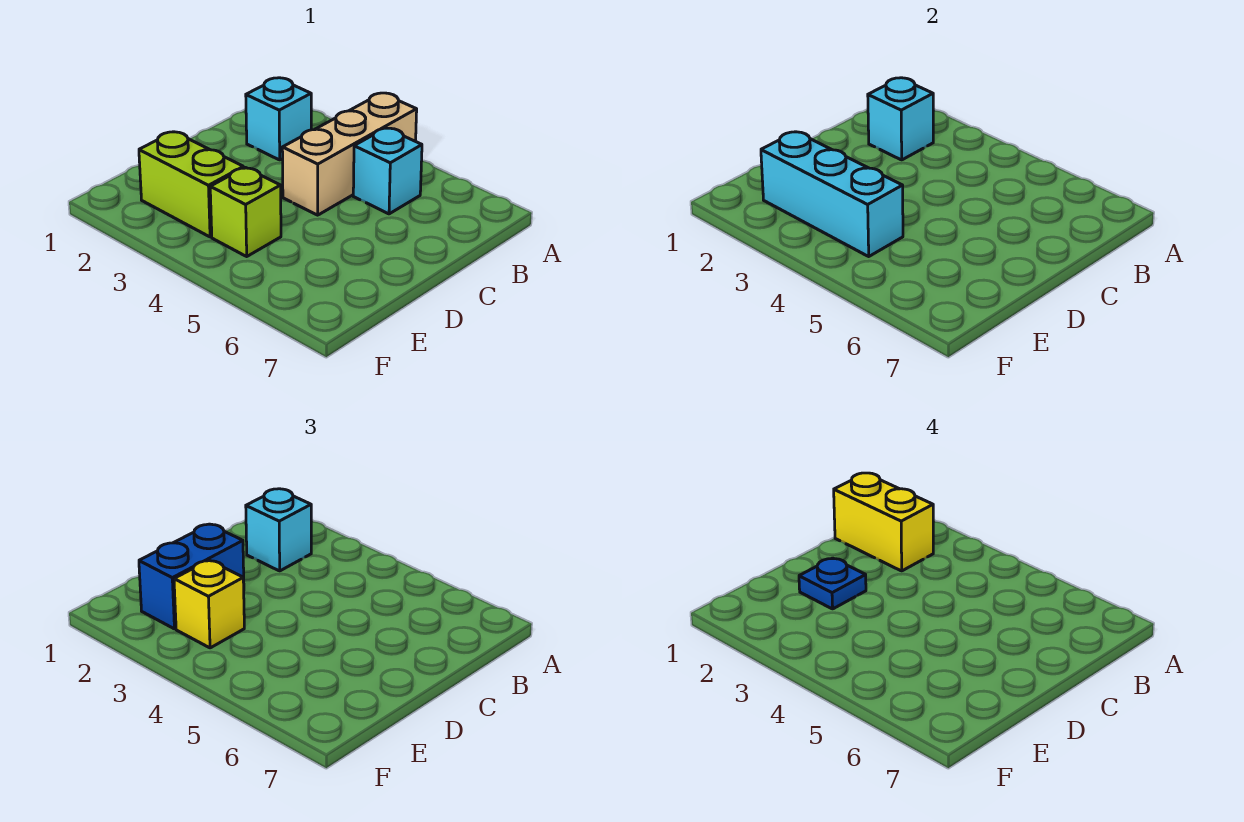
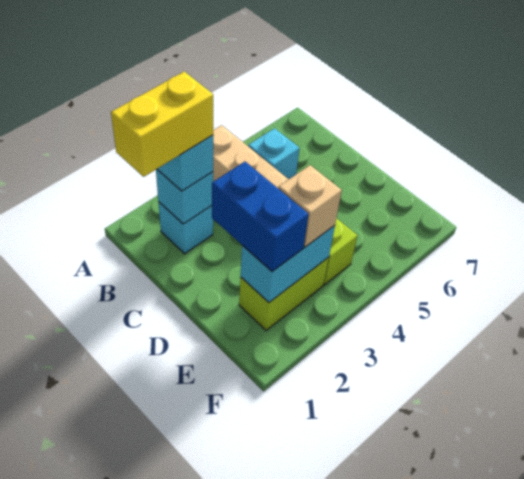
blue plate D2 level 4 -> none
cyan brick E2:E4 level 2 -> cyan brick E2:E3 level 2
yellow brick E3 level 3 -> tan brick E3 level 3

